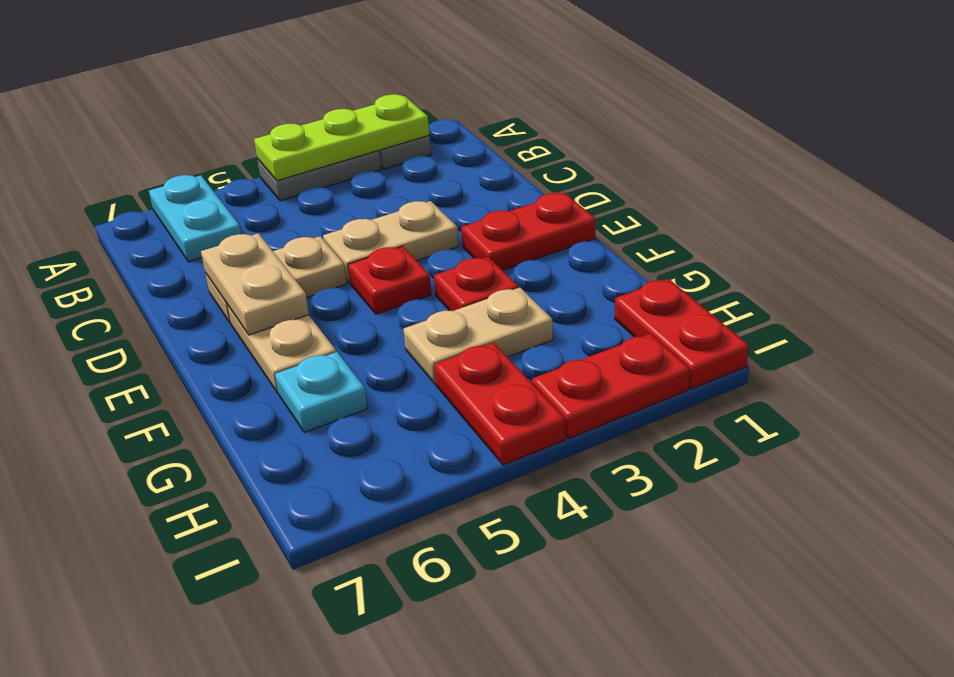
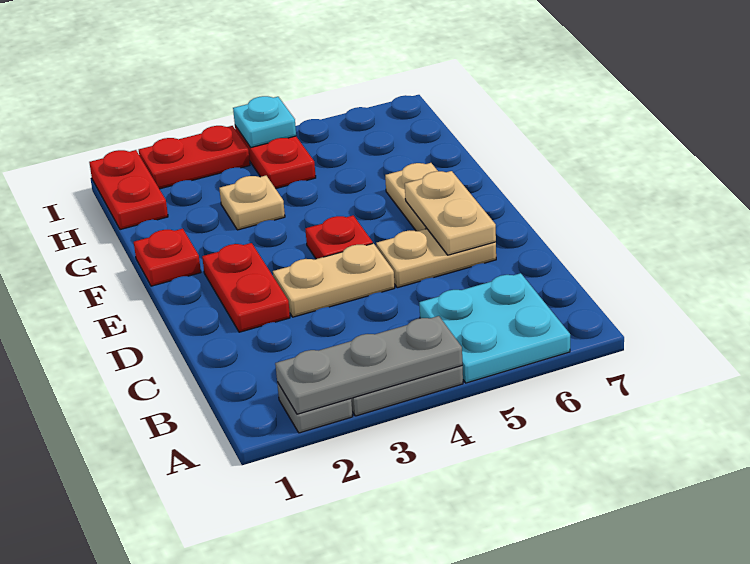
lime plate A2:A4 level 2 -> grey plate A2:A4 level 2
cyan plate A6:B6 level 1 -> cyan plate A5:B6 level 1
red plate E1:E2 level 1 -> red plate D2:E2 level 1
red plate F3 level 1 -> red plate F1 level 1
tan plate G3:G4 level 1 -> tan plate G3 level 1
cyan plate G6 level 1 -> cyan plate I4 level 2

